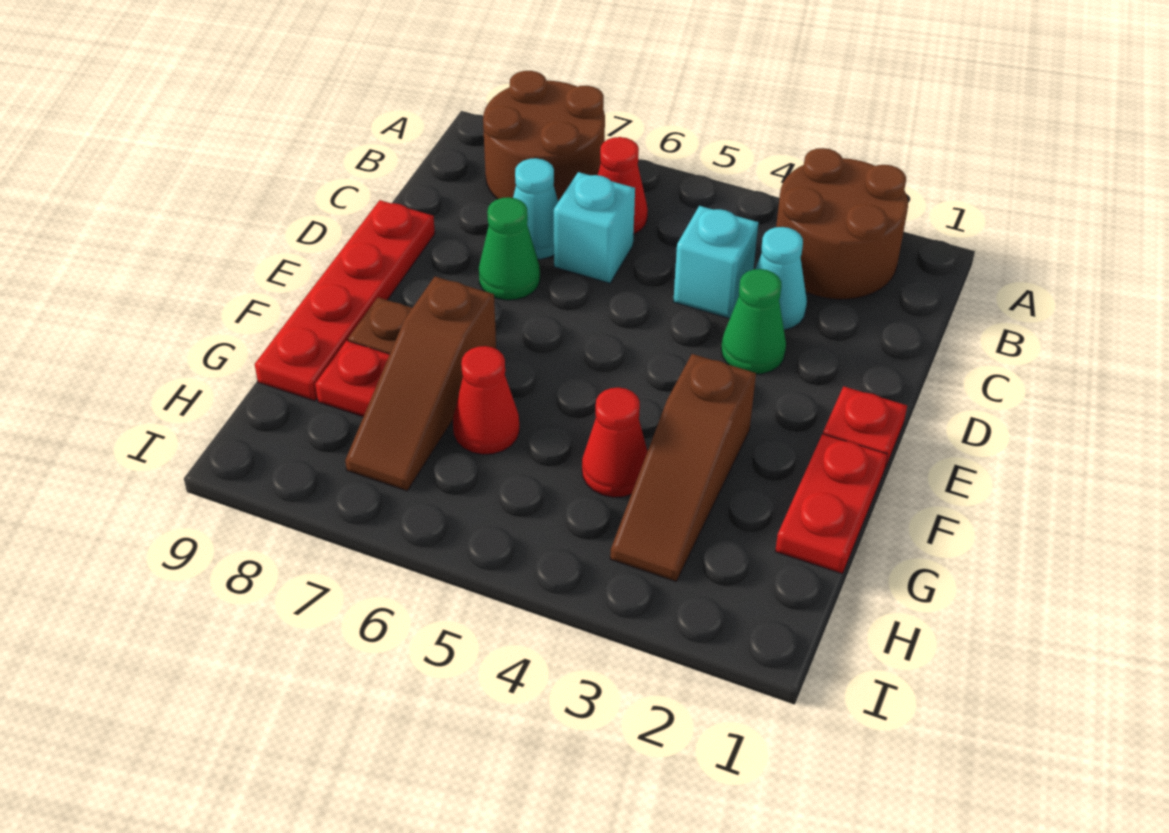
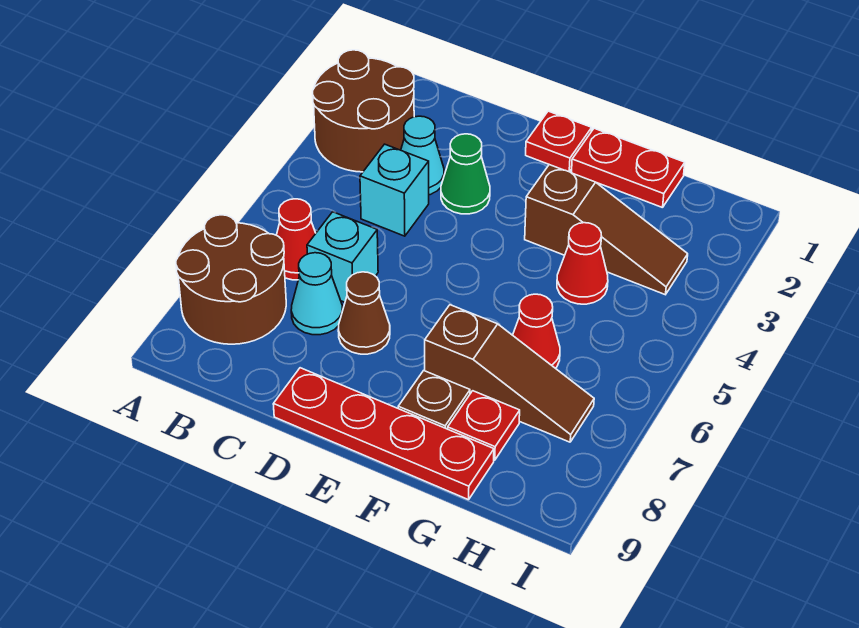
green cone D7 level 1 -> brown cone D7 level 1

